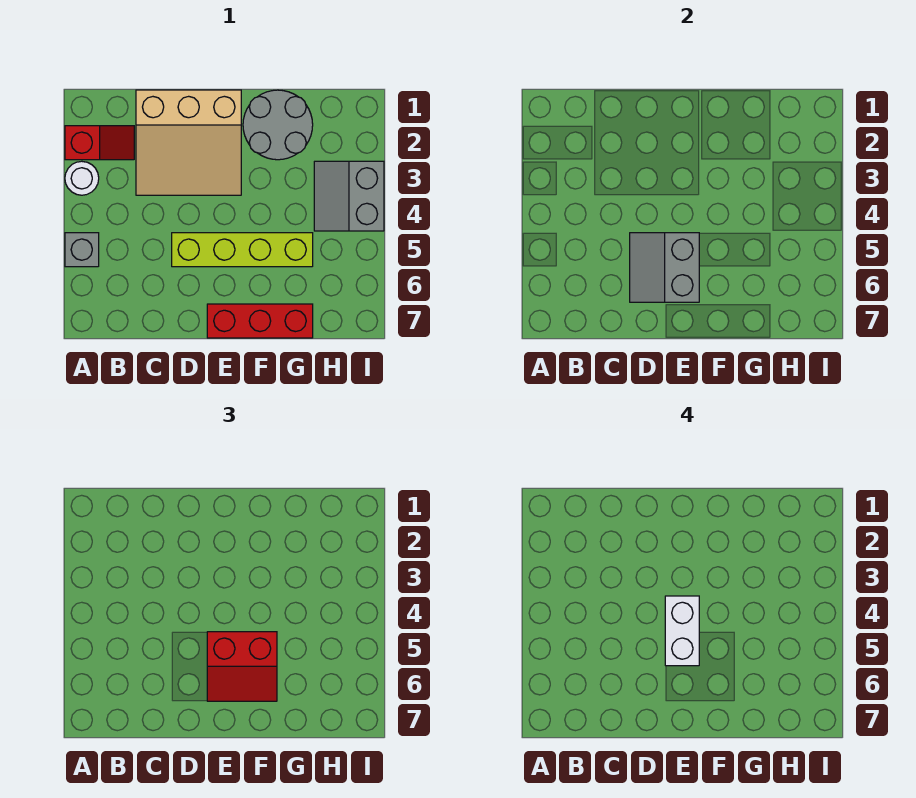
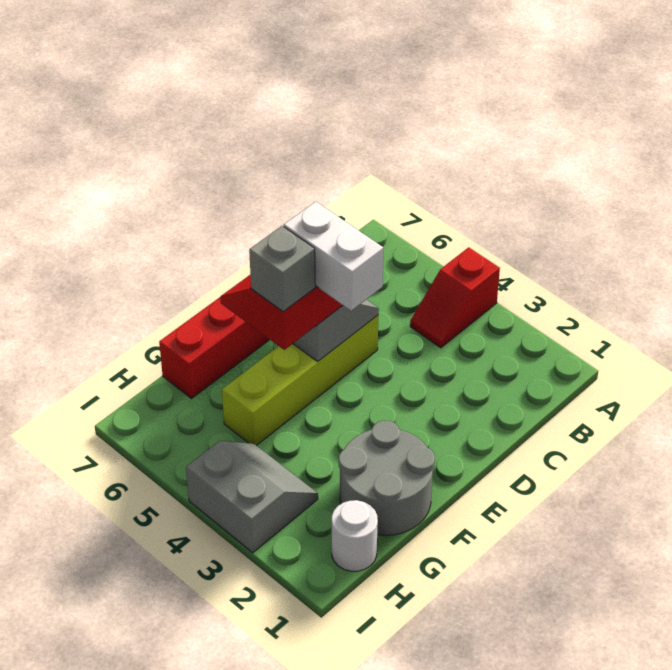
red slope A2:B2 level 1 top A -> red slope A4:B4 level 1 top A
white round brick A3 level 1 -> white round brick H1 level 1
grey brick A5 level 1 -> grey brick F5 level 4
tan slope C1:E3 level 1 top 1 -> none

